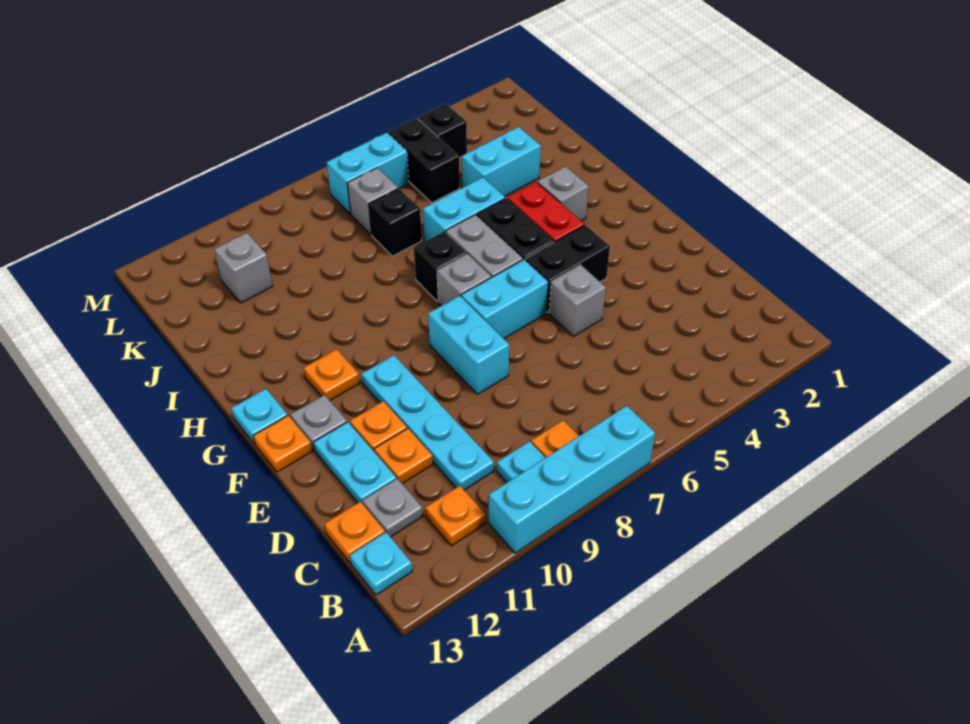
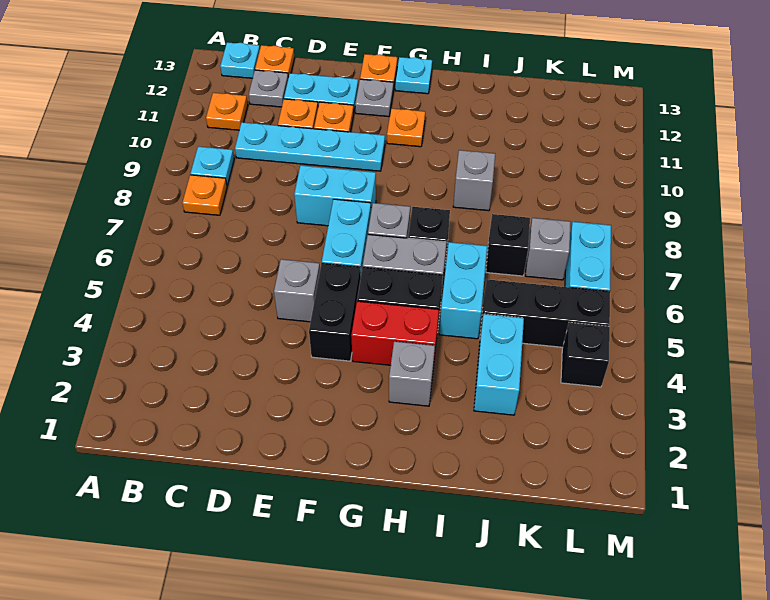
cyan brick A7:A10 level 1 -> none
black brick K5:L5 level 1 -> black brick J5:L5 level 1
grey brick K11 level 1 -> grey brick I9 level 1

